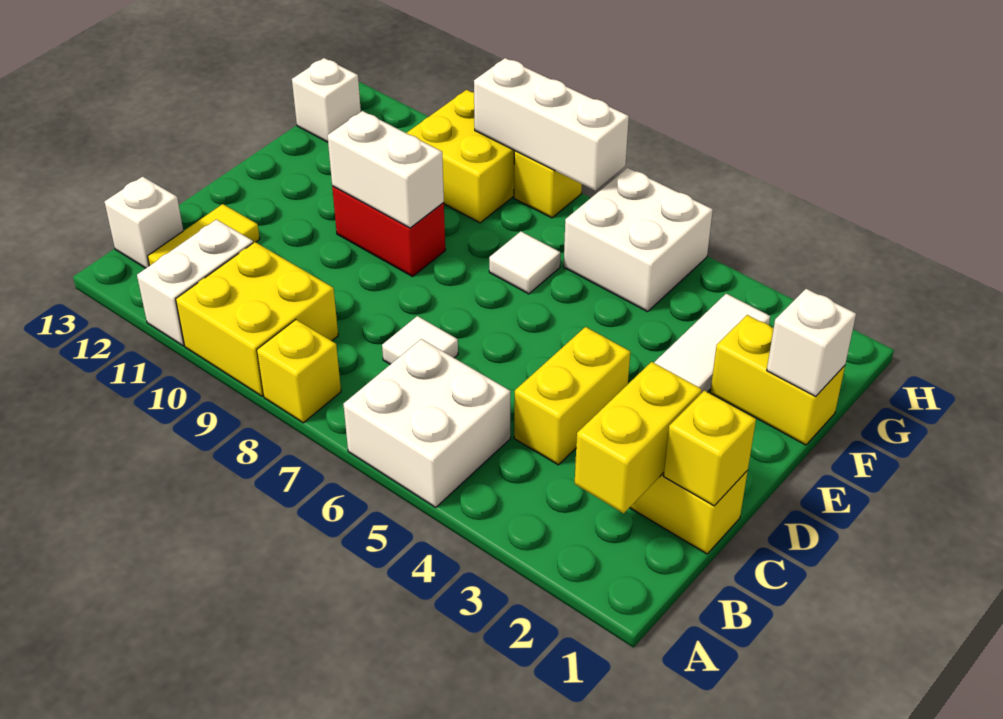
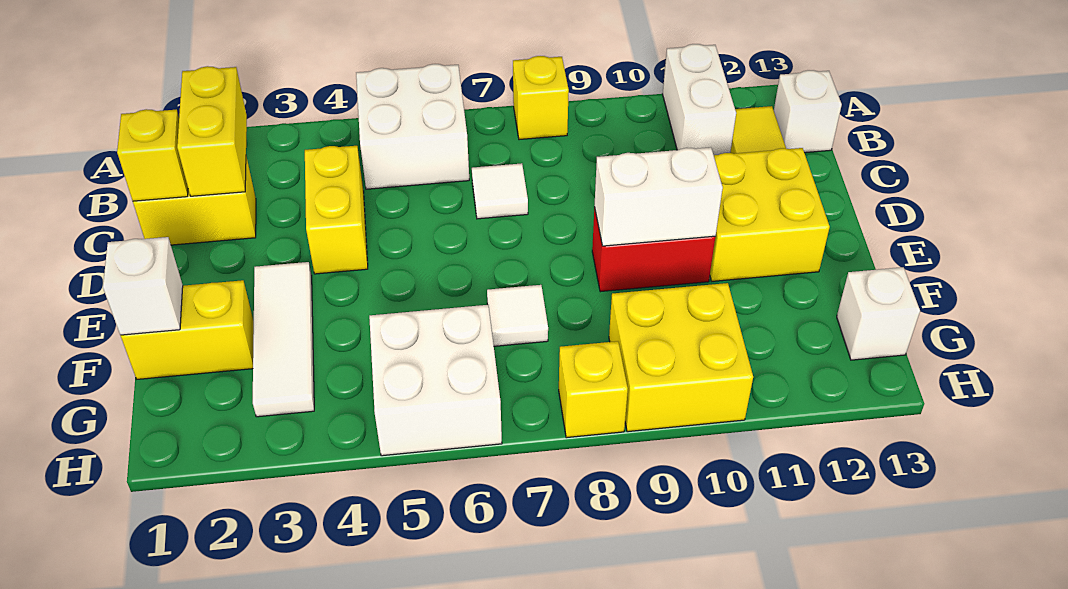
yellow brick A9:B10 level 1 -> yellow brick D11:E12 level 1
white brick H7:H9 level 2 -> none

